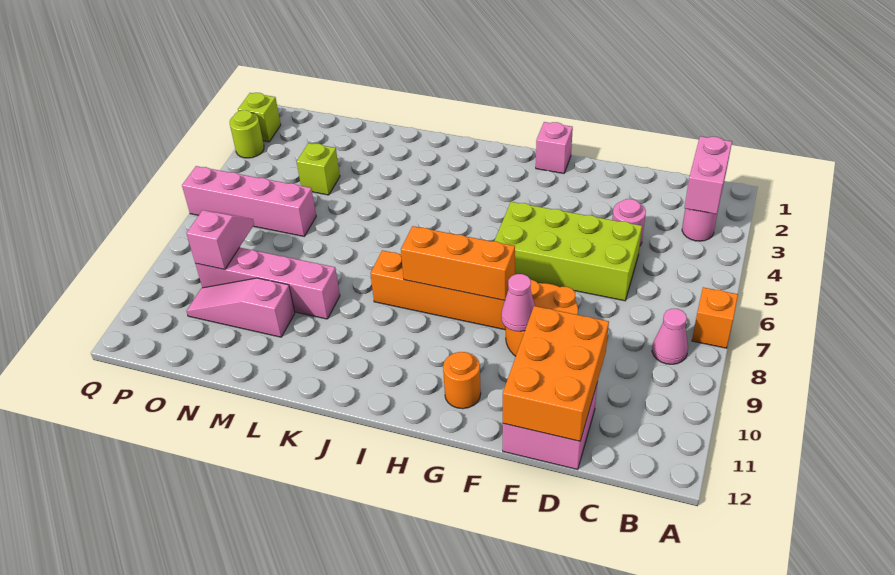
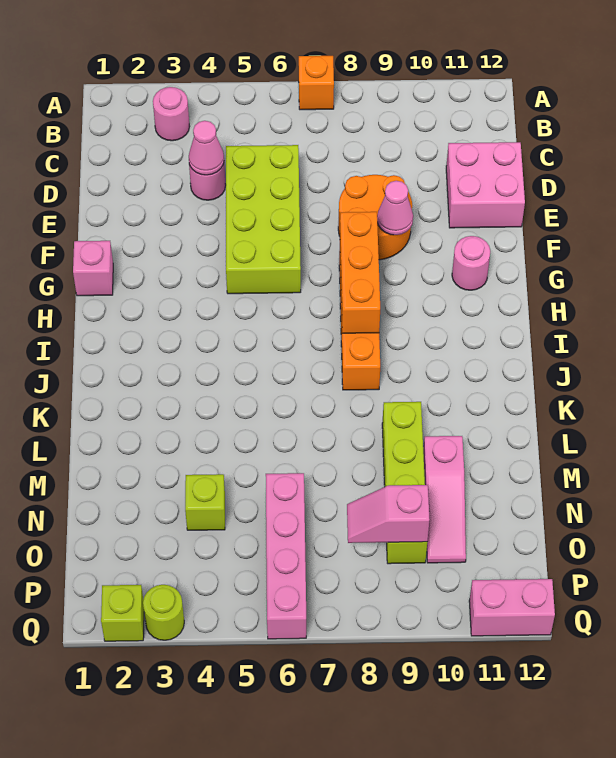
pink brick B2:B3 level 2 -> pink brick Q11:Q12 level 1
pink cone B8 level 1 -> pink cone D4 level 2
orange brick D10:E12 level 2 -> none
orange round brick G11 level 1 -> pink round brick G11 level 1
pink brick L9:O9 level 1 -> lime brick L9:O9 level 1

